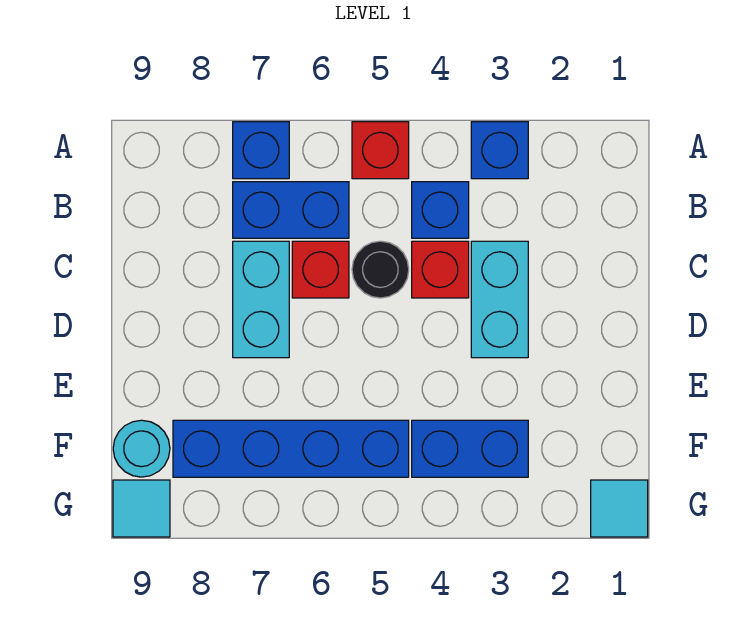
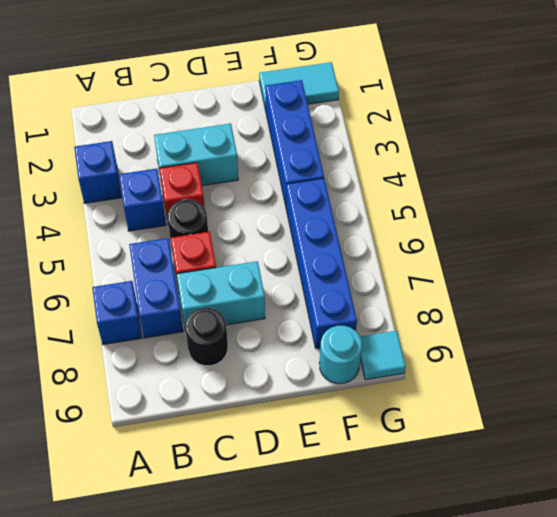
red brick A5 level 1 -> none
none -> black round brick C8 level 1
blue brick F3:F4 level 1 -> blue brick F2:F4 level 1
cyan tile G1 level 1 -> cyan tile F1:G1 level 1

